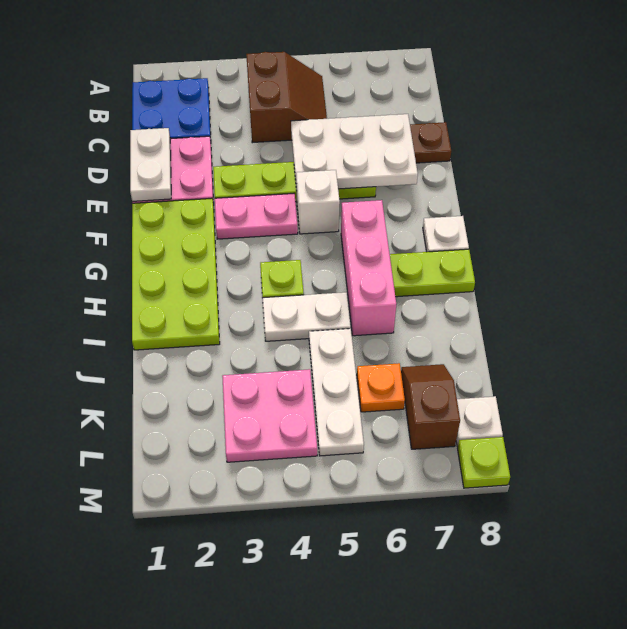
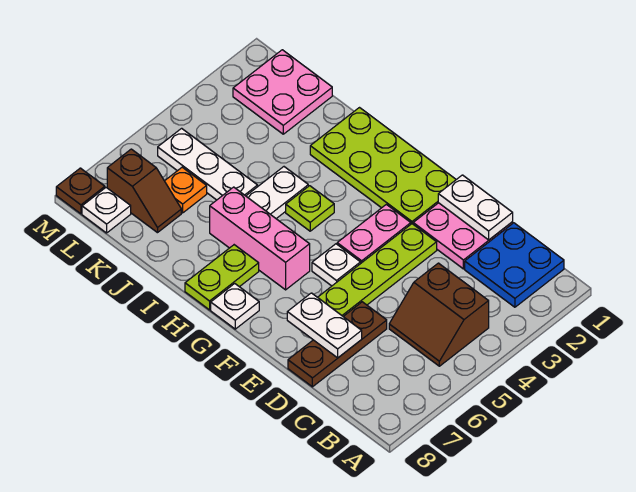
white plate D5:E7 level 2 -> white plate D7:E7 level 2
white brick F5 level 1 -> white plate F5 level 1
pink plate K3:L4 level 1 -> pink plate K1:L2 level 1
lime plate M8 level 1 -> brown plate M8 level 1

